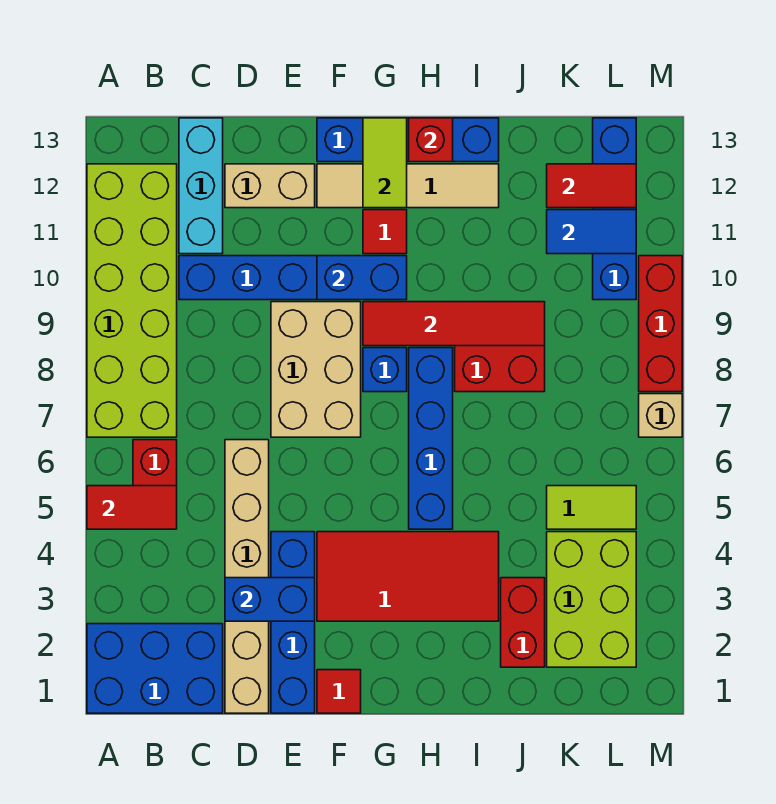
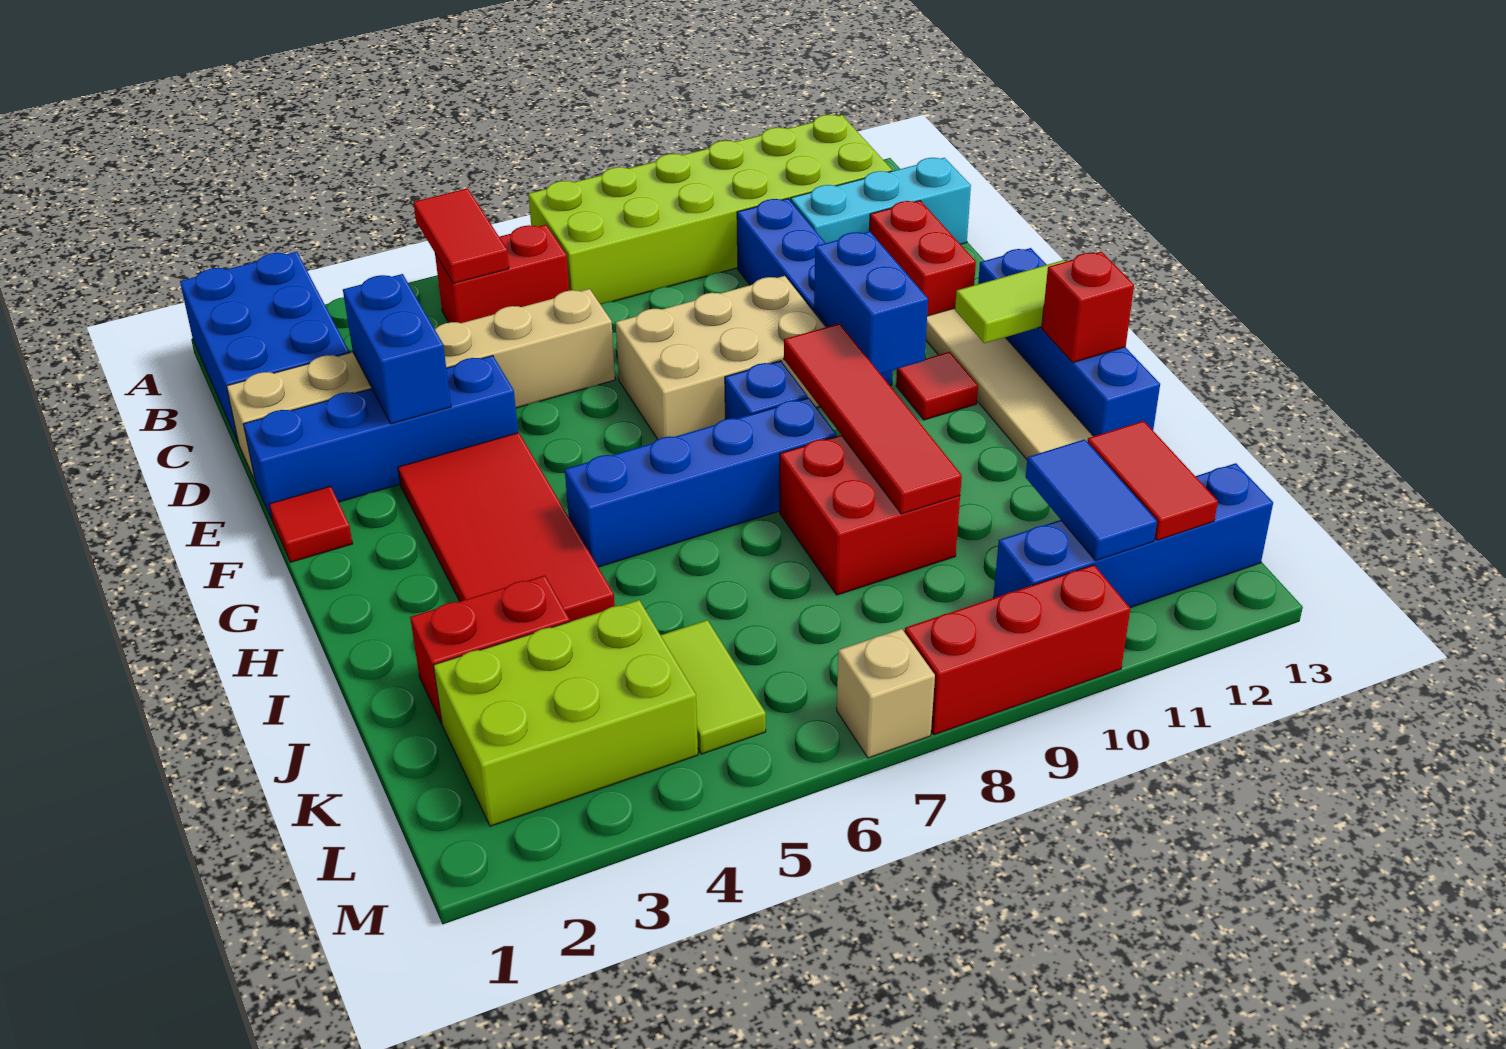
tan brick D12:E12 level 1 -> red brick D12:E12 level 1

